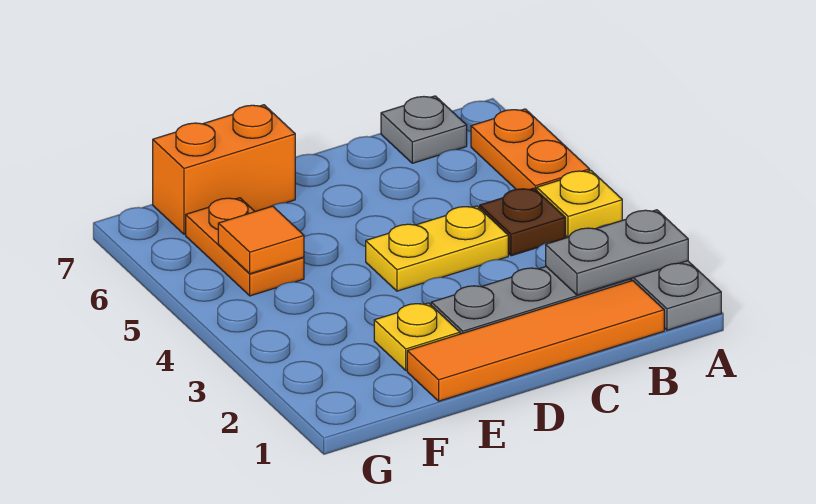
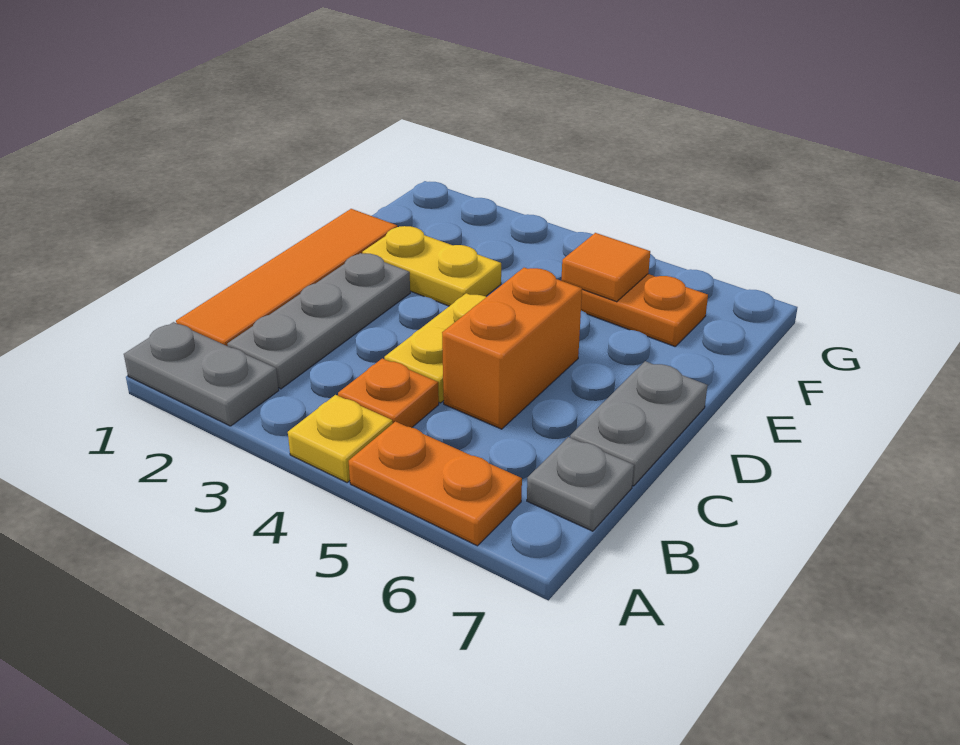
grey plate A2:B2 level 2 -> grey plate C7:D7 level 1
brown plate B4 level 1 -> orange plate B4 level 1
yellow plate E2 level 1 -> yellow plate E2:E3 level 1
orange brick E7:F7 level 1 -> orange brick C5:D5 level 1

